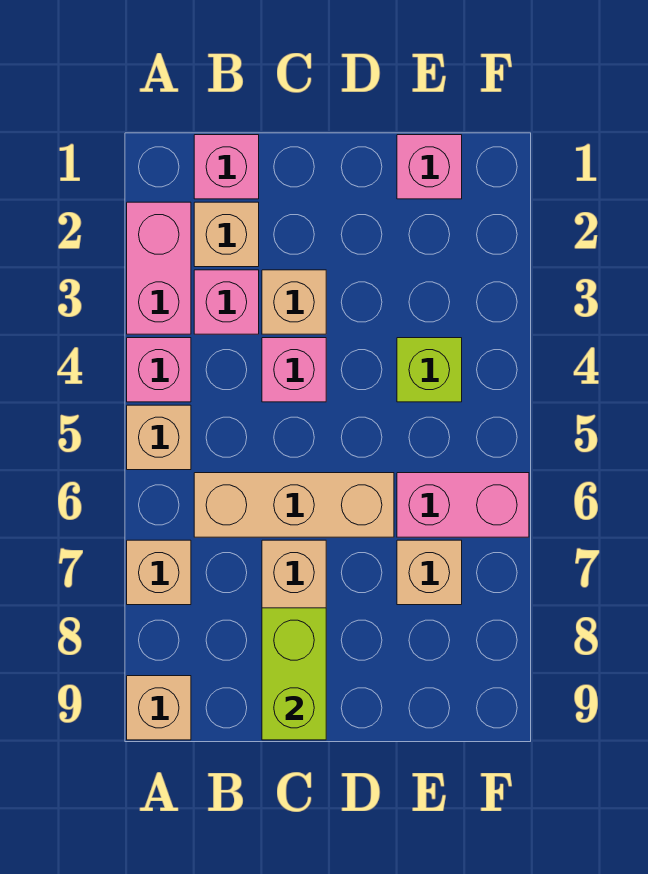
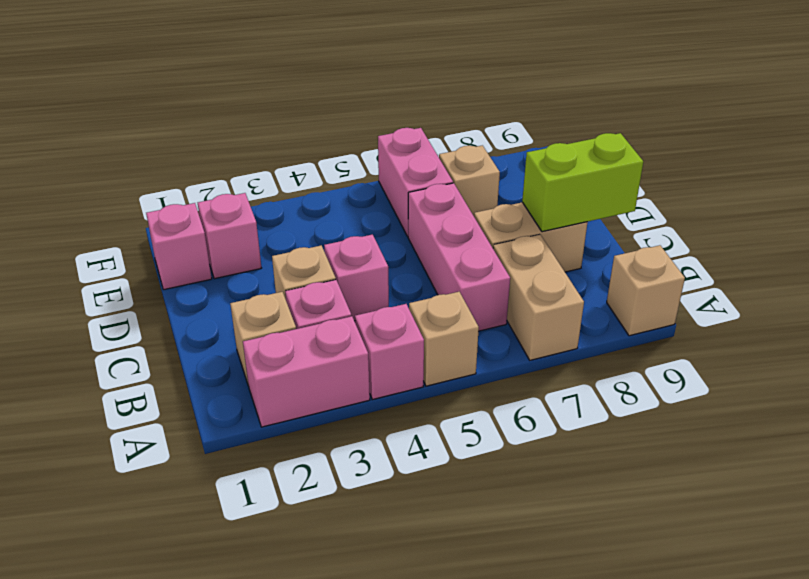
tan brick A7 level 1 -> tan brick A7:B7 level 1
pink brick B1 level 1 -> pink brick E2 level 1
tan brick B6:D6 level 1 -> pink brick B6:D6 level 1
lime brick E4 level 1 -> none

